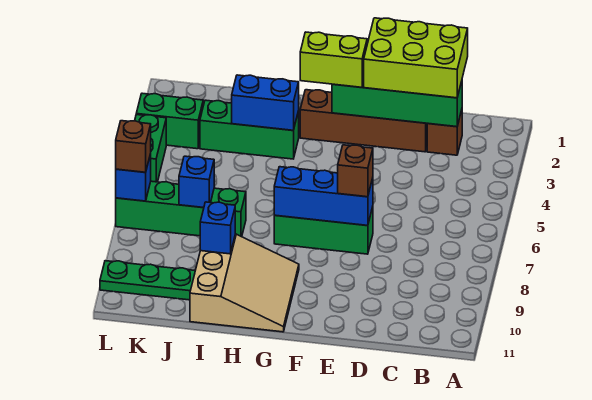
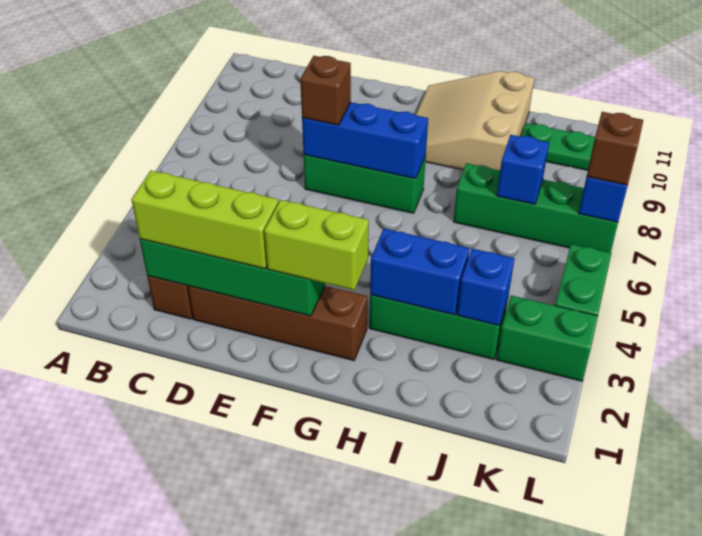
lime brick C1:E2 level 3 -> lime brick C2:E2 level 3
blue brick I9 level 2 -> blue brick J3 level 2

